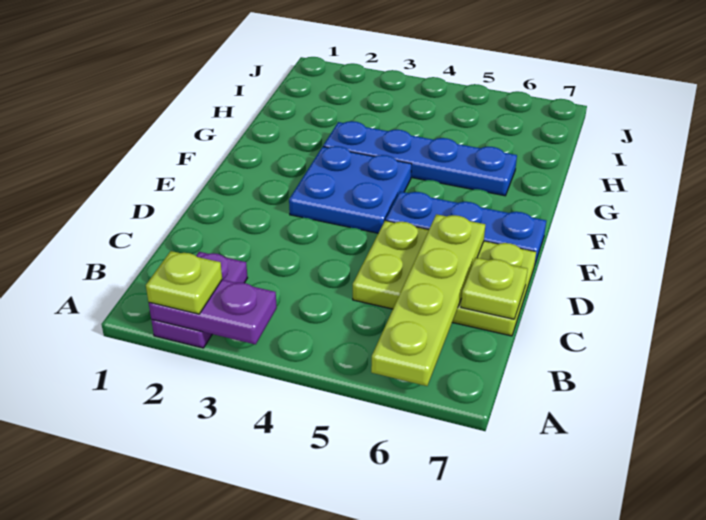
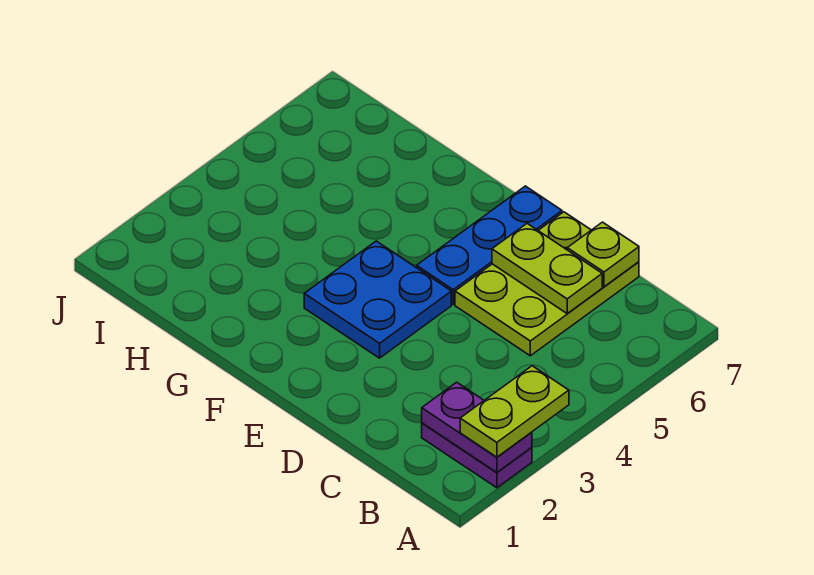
purple plate A2:A3 level 2 -> purple plate A2:B2 level 2
lime plate A2 level 3 -> lime plate A2:A3 level 3
lime plate A6:D6 level 2 -> lime plate C6:D6 level 2
blue plate G3:G6 level 1 -> none

